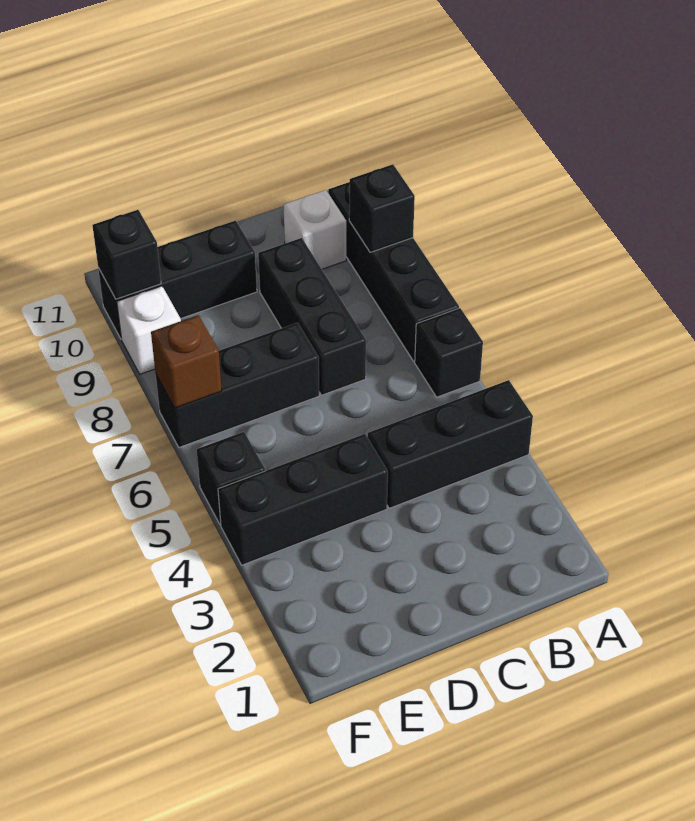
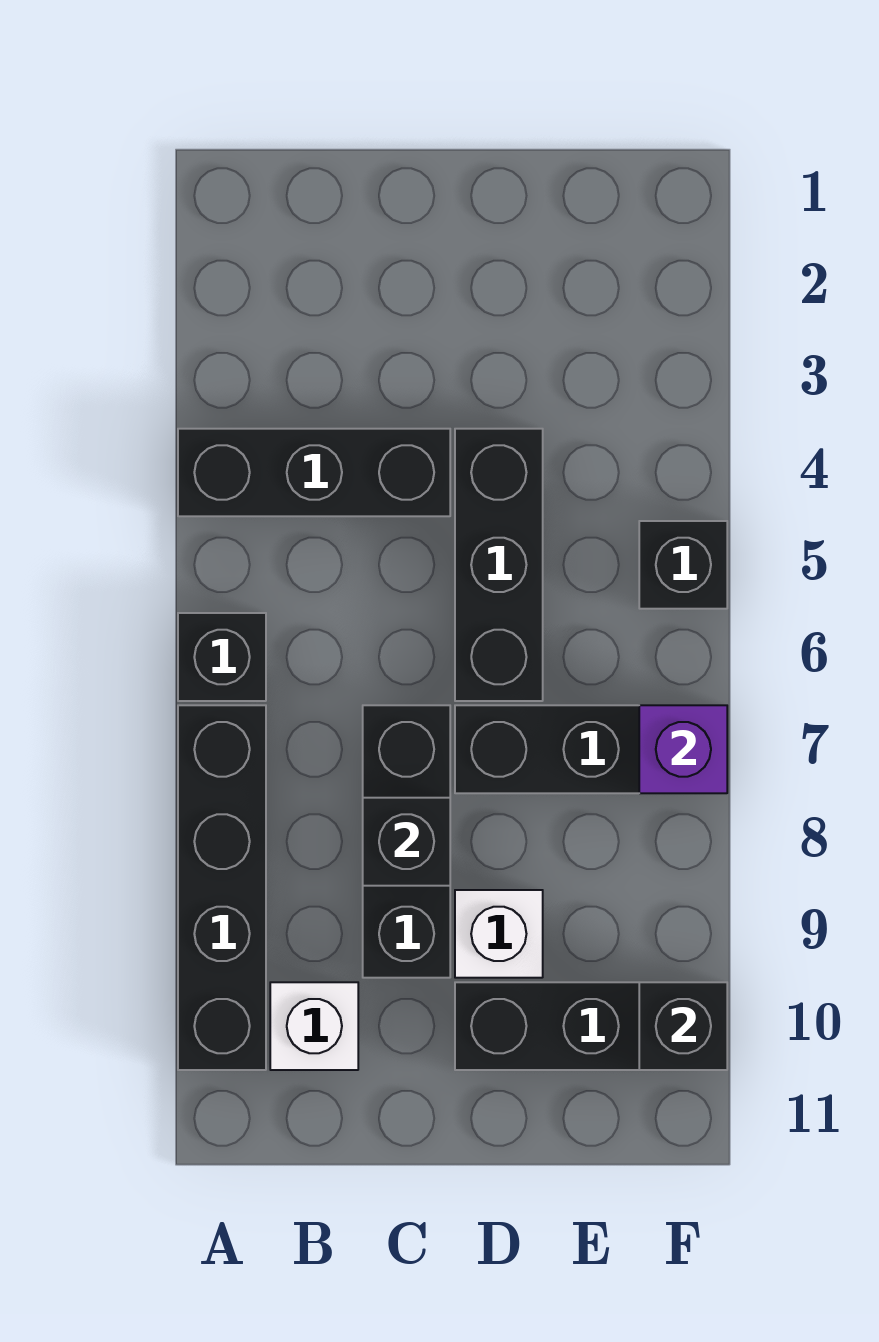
black brick A9 level 2 -> black brick C8 level 2
black brick D4:F4 level 1 -> black brick D4:D6 level 1
brown brick F7 level 2 -> purple brick F7 level 2
white brick F9 level 1 -> white brick D9 level 1

